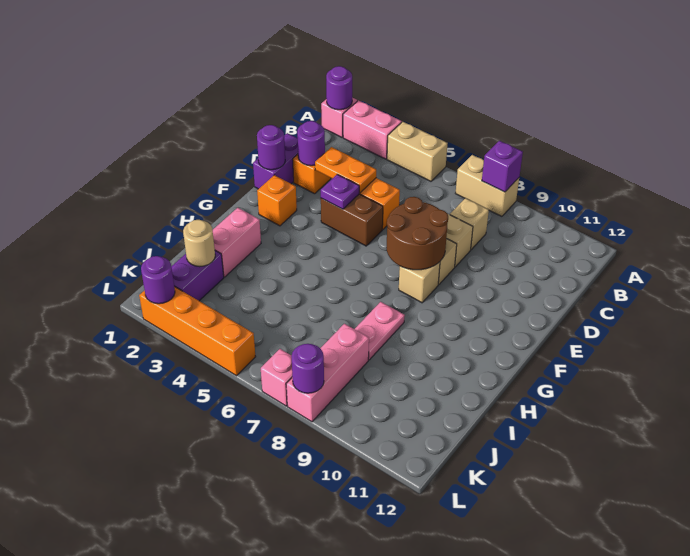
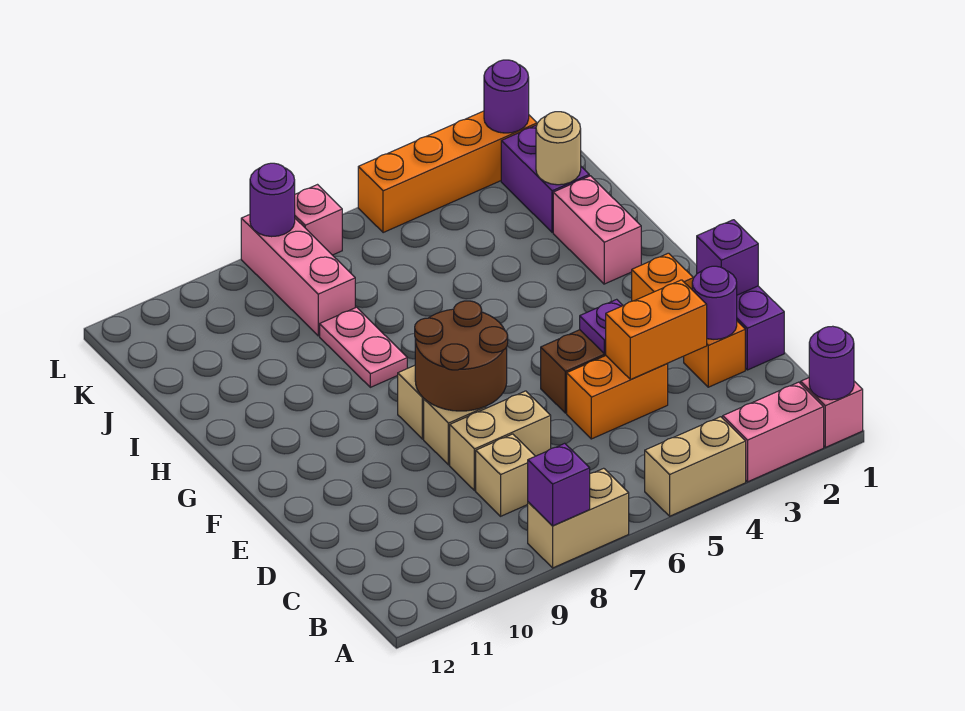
orange plate D3:D4 level 2 -> orange brick D3:D4 level 2
purple round brick E1 level 2 -> purple brick E1 level 2

